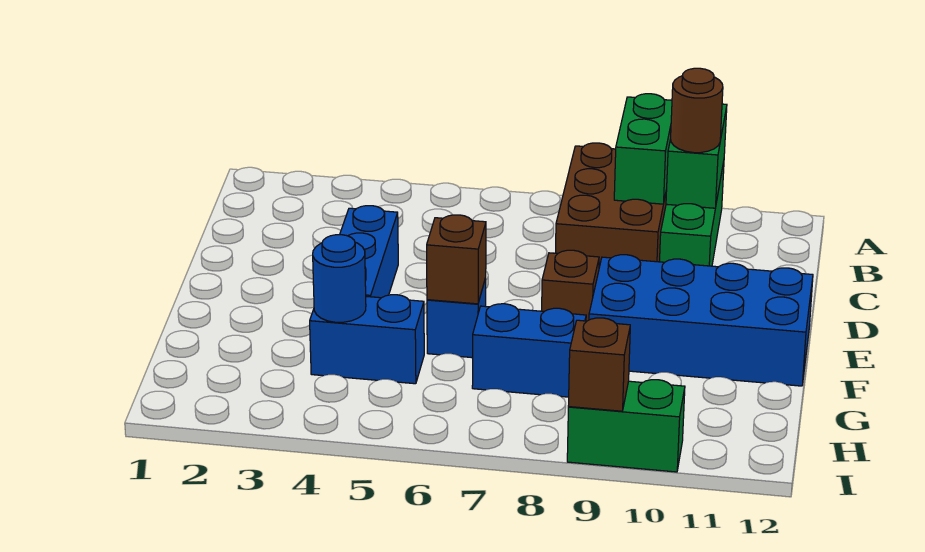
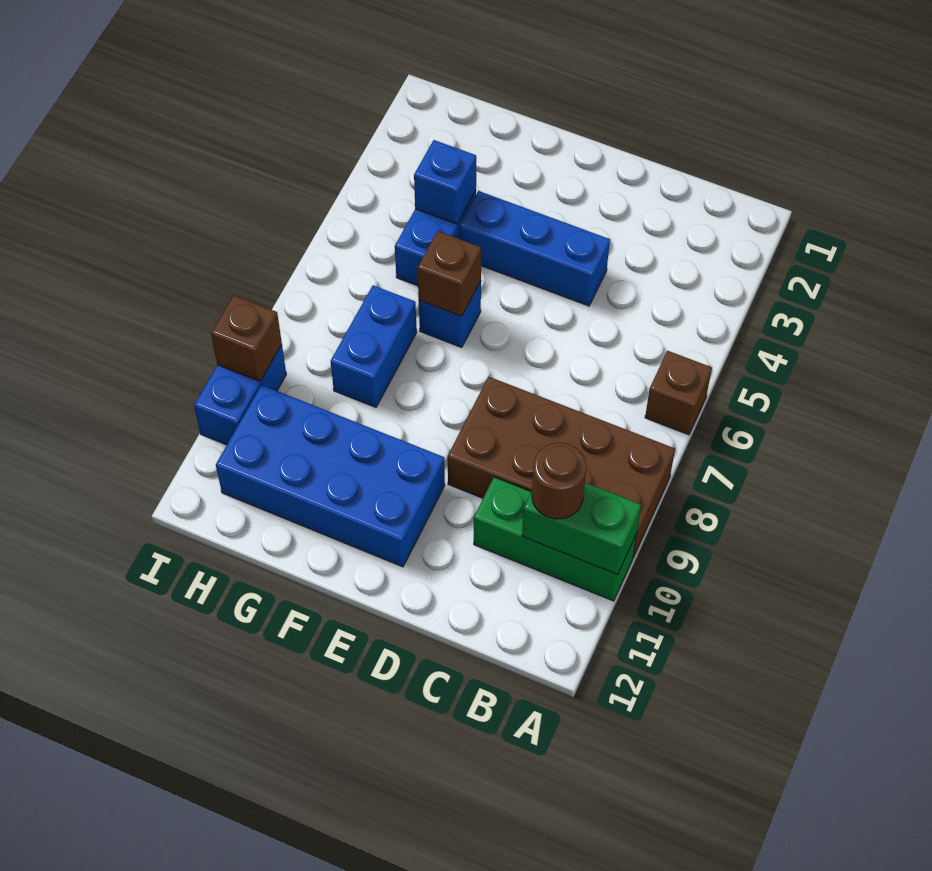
brown brick A8:C9 level 1 -> brown brick A8:D9 level 1
green brick A9:B9 level 2 -> none
brown brick E8 level 1 -> brown brick A6 level 1
blue brick E9:F12 level 1 -> blue brick E10:H11 level 1
blue round brick G4 level 2 -> blue brick G4 level 2
green brick I9:I10 level 1 -> blue brick I9:I10 level 1

